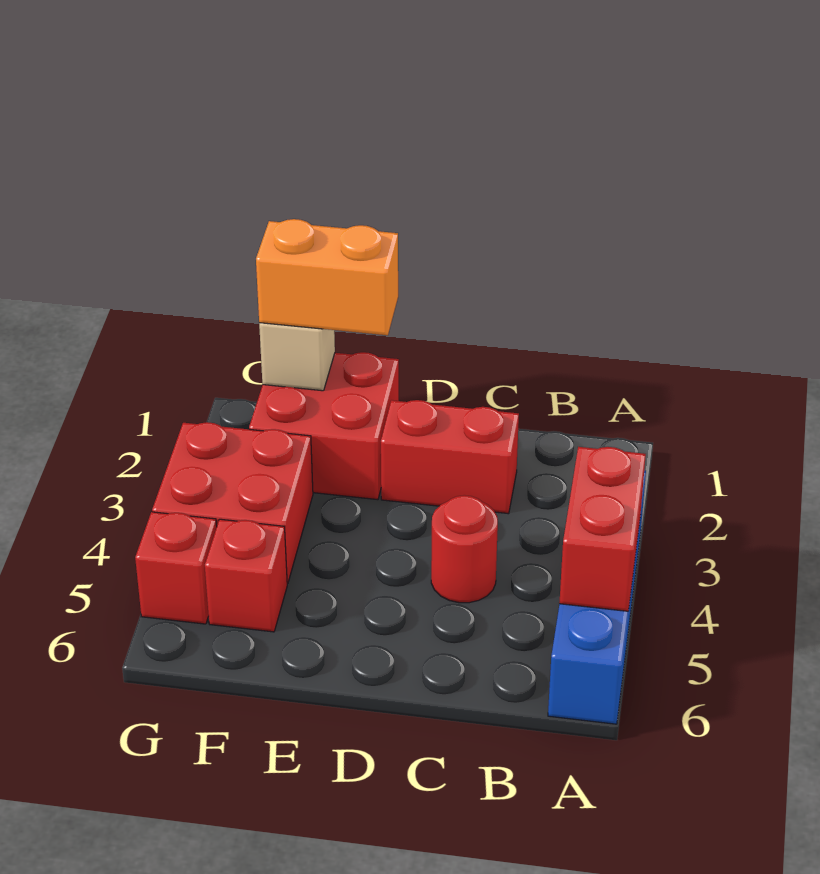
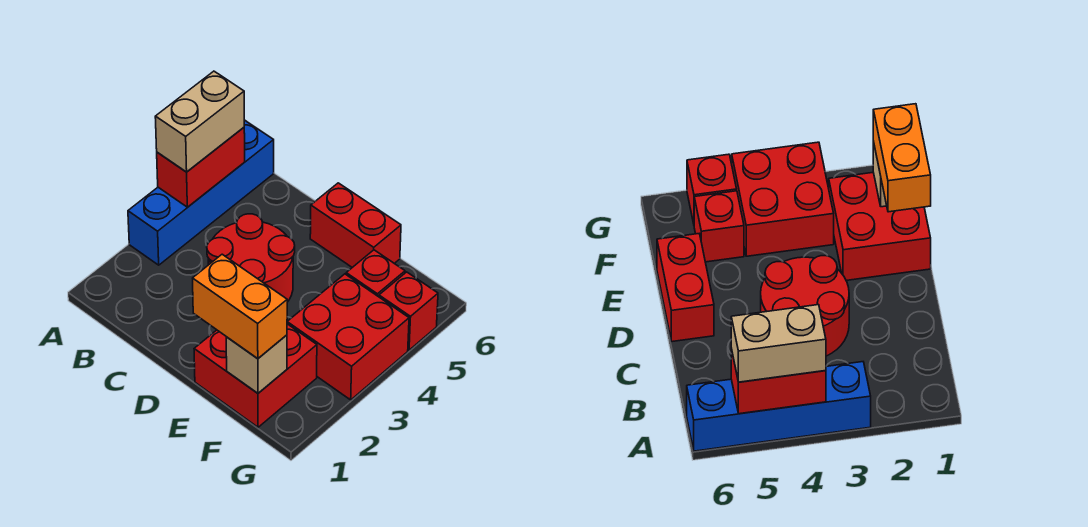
none -> tan brick A4:A5 level 3
red brick C2:D2 level 1 -> red brick D6:E6 level 1
red round brick C4 level 1 -> red round brick C3:D4 level 1

